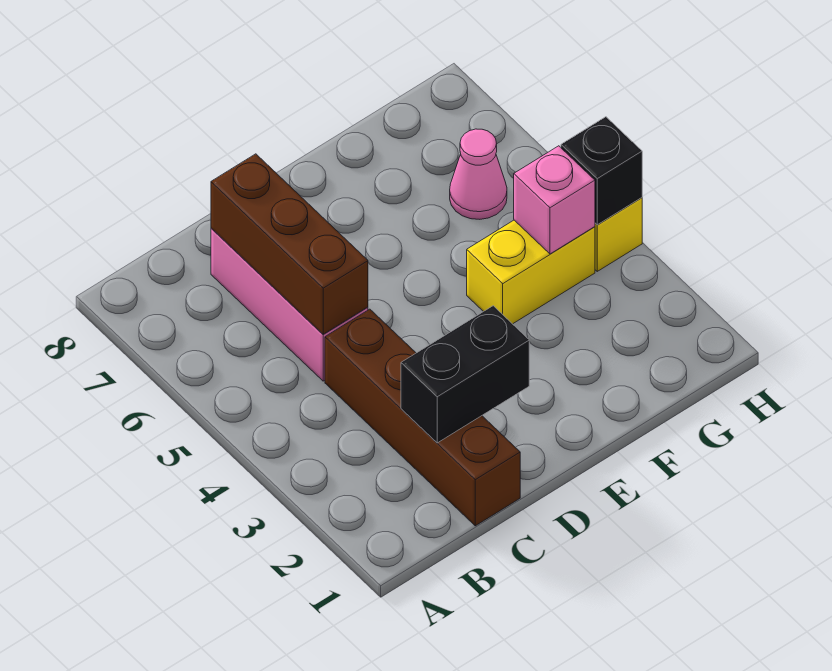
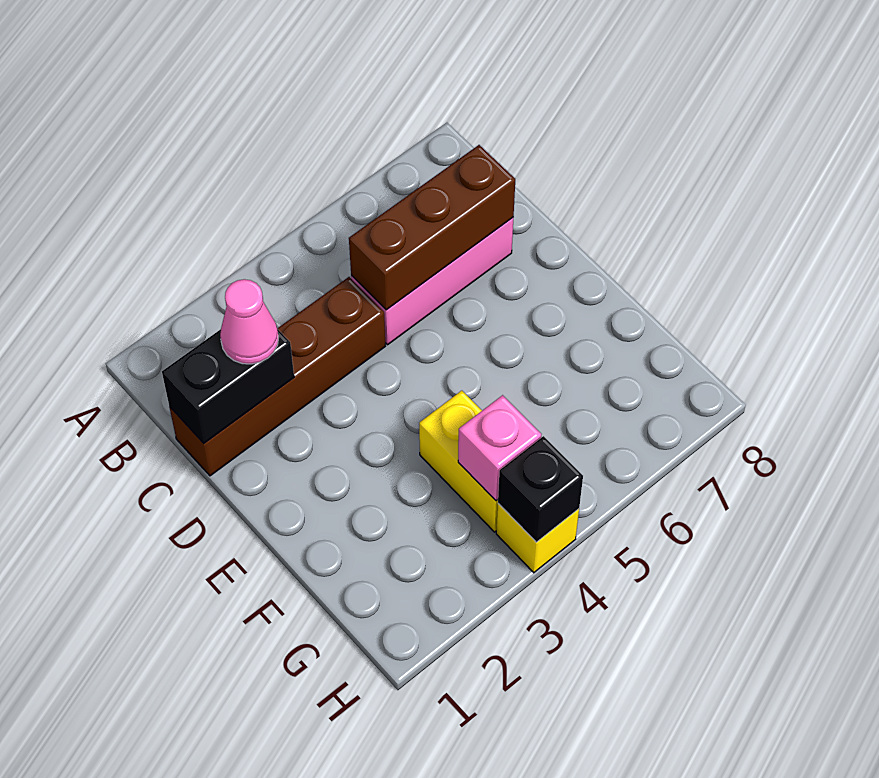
black brick C2:D2 level 2 -> black brick C1:C2 level 2
pink cone G6 level 1 -> pink cone C2 level 3

